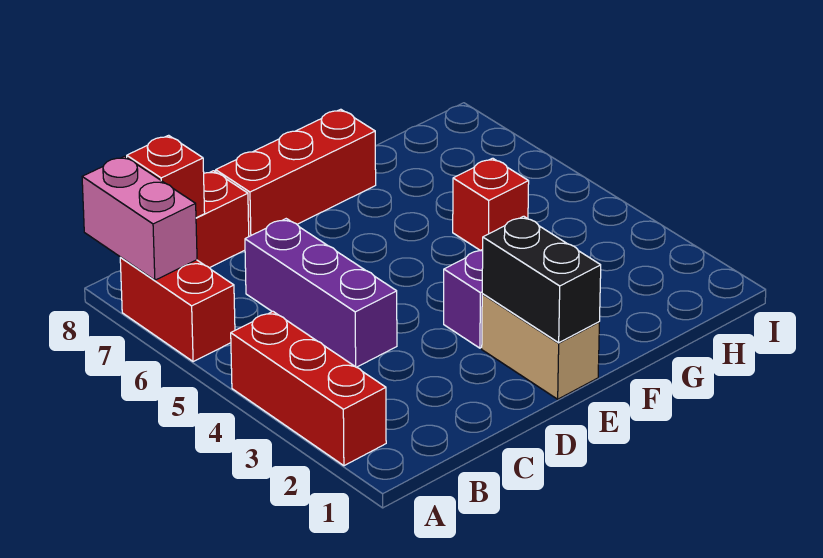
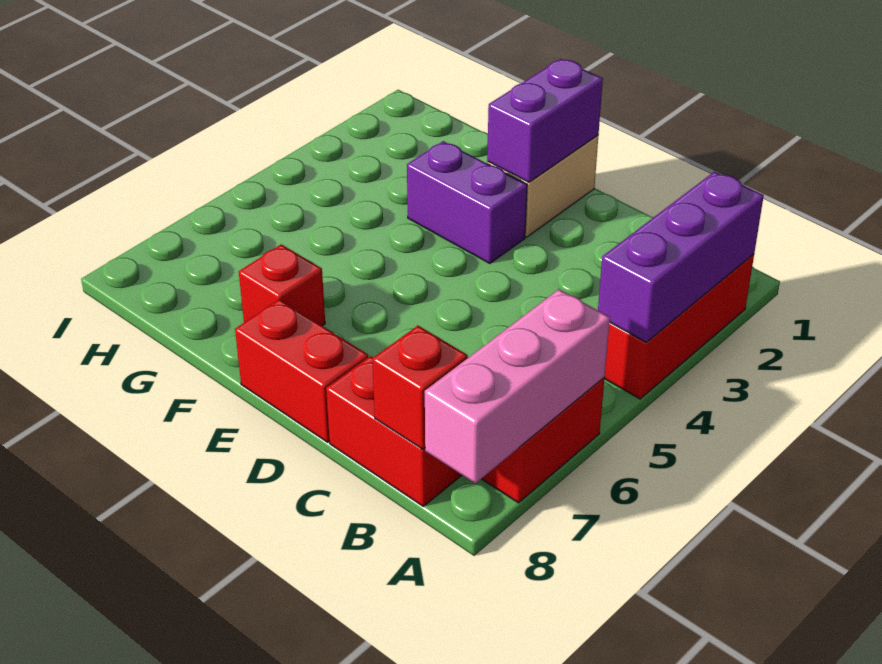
pink brick A7:A8 level 2 -> pink brick A6:A8 level 2
purple brick C4:C6 level 1 -> purple brick A2:A4 level 2
red brick D8:F8 level 1 -> red brick D8:E8 level 1
black brick E1:E2 level 2 -> purple brick E1:E2 level 2
red brick G5 level 1 -> red brick F7 level 1

